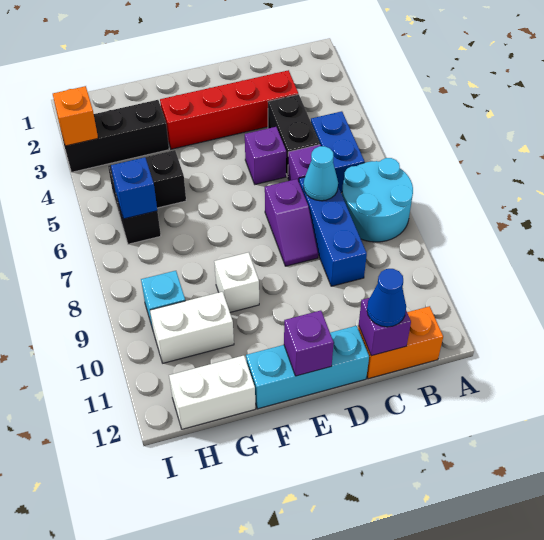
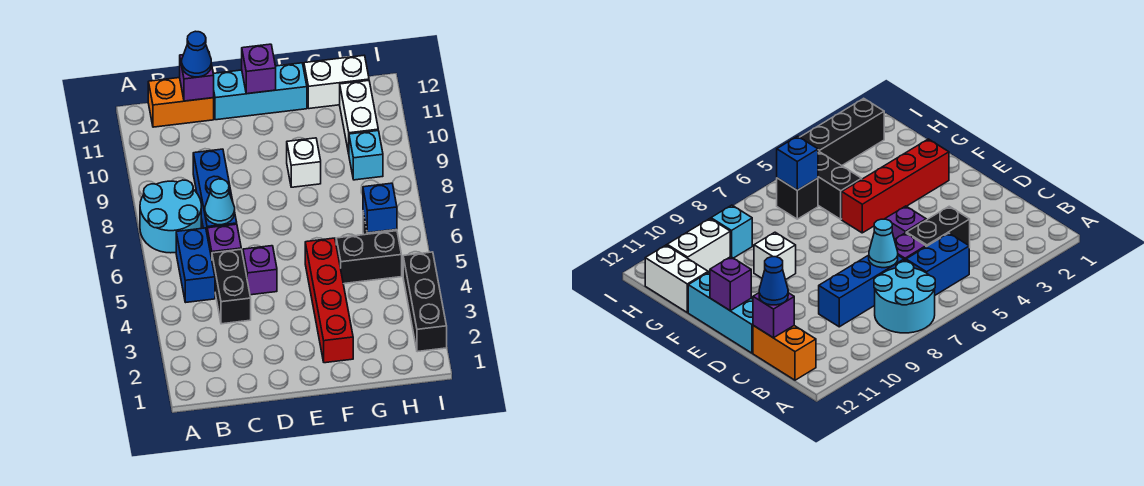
red brick C3:F3 level 1 -> red brick F2:F5 level 1
purple slope D7:D8 level 1 top 7 -> none
black brick G3:I3 level 1 -> black brick I2:I4 level 1
white brick G10:H10 level 1 -> white brick H10:H11 level 1
orange brick I3 level 2 -> none

